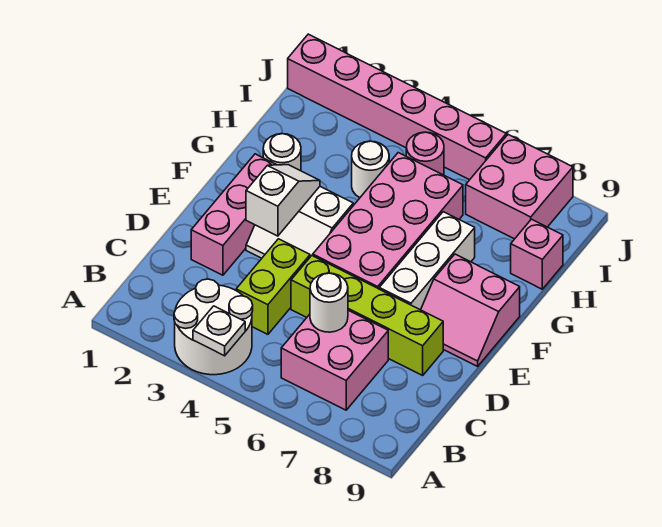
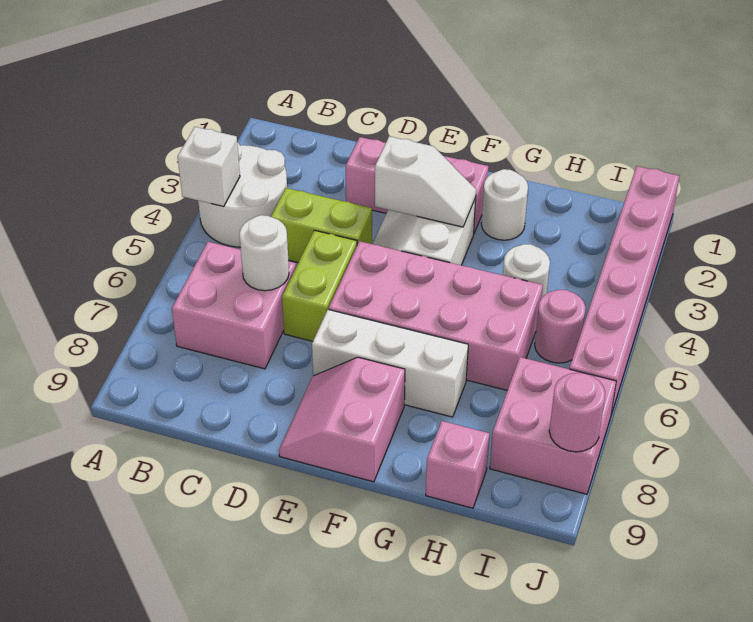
white plate A4 level 2 -> white brick A4 level 2
lime brick D5:D8 level 1 -> lime brick D5:D6 level 1
none -> pink round brick J8 level 2

